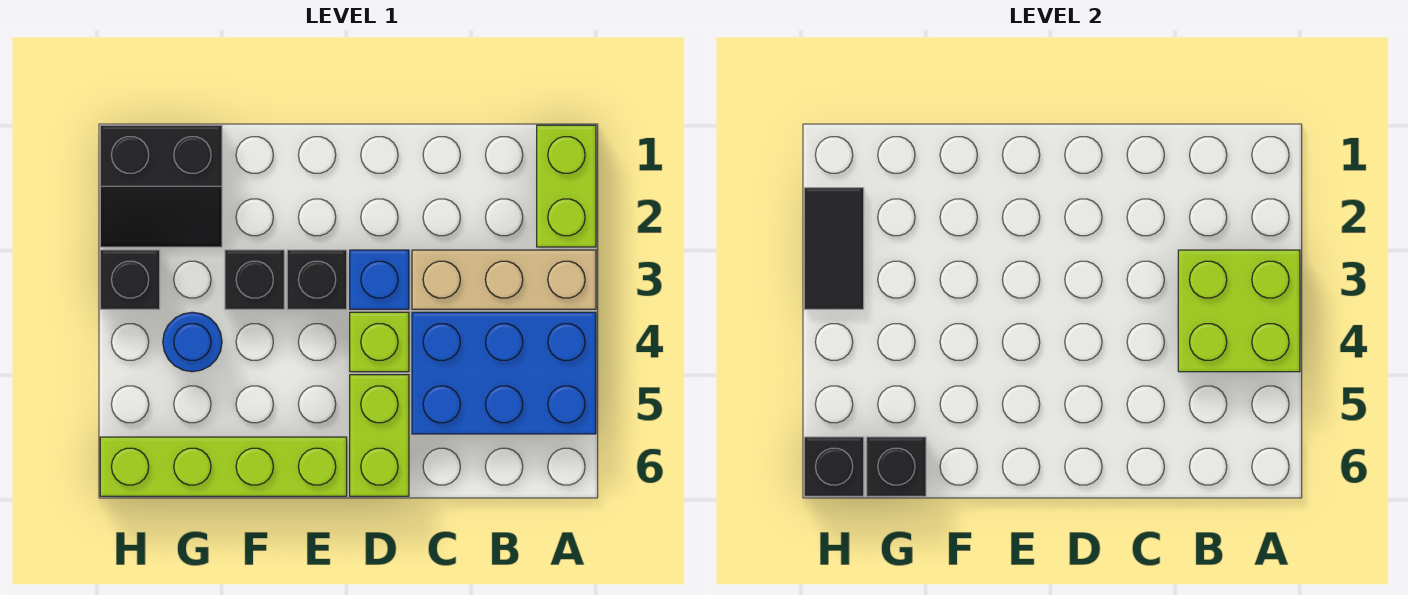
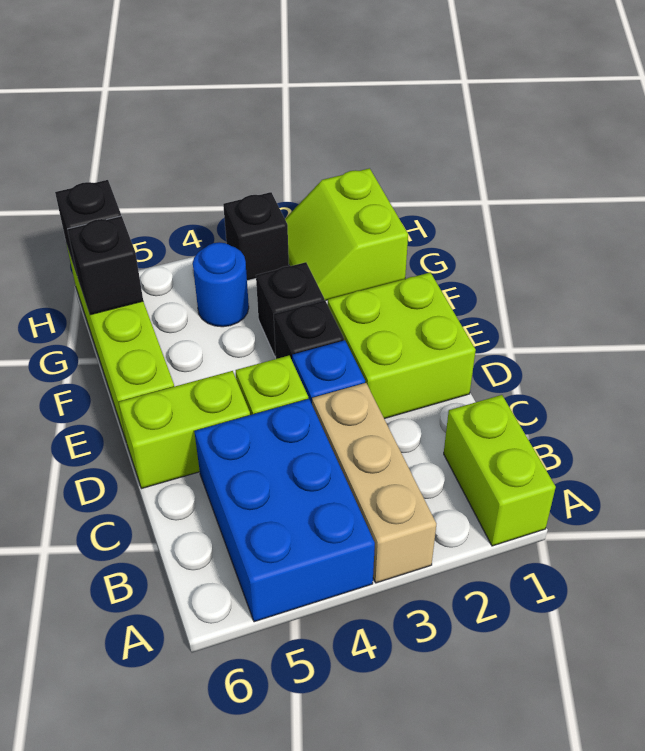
lime brick A1:A2 level 1 -> lime brick A1:B1 level 1
lime brick A3:B4 level 2 -> lime brick D1:E2 level 1
black slope G1:H2 level 1 top 1 -> lime slope G1:H2 level 1 top 1
black tile H2:H3 level 2 -> none

